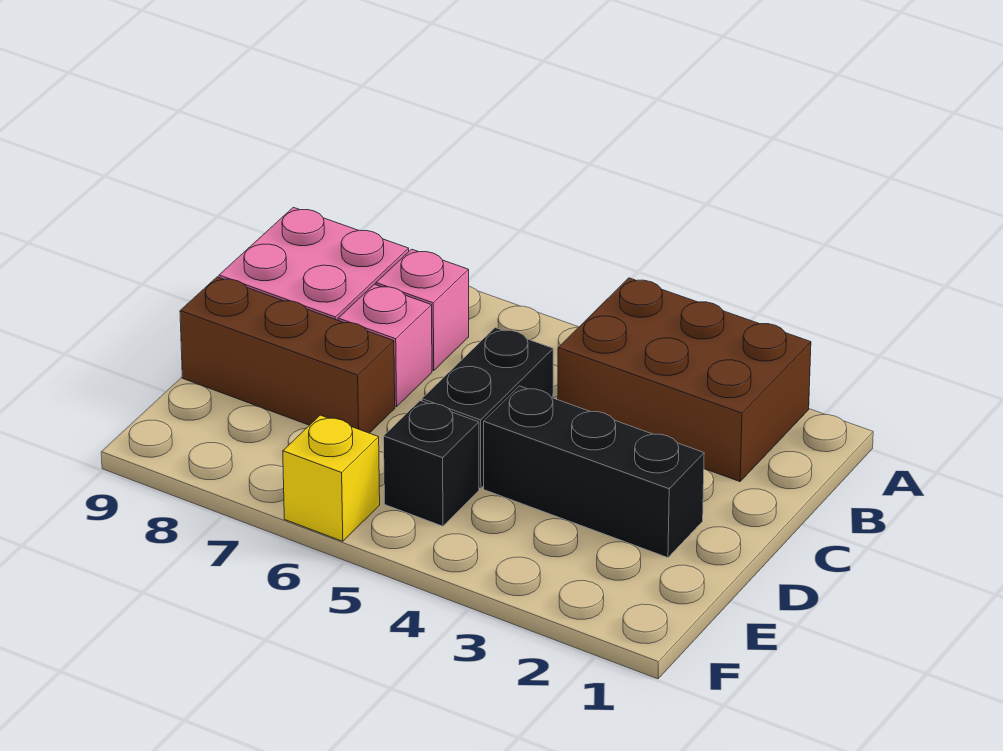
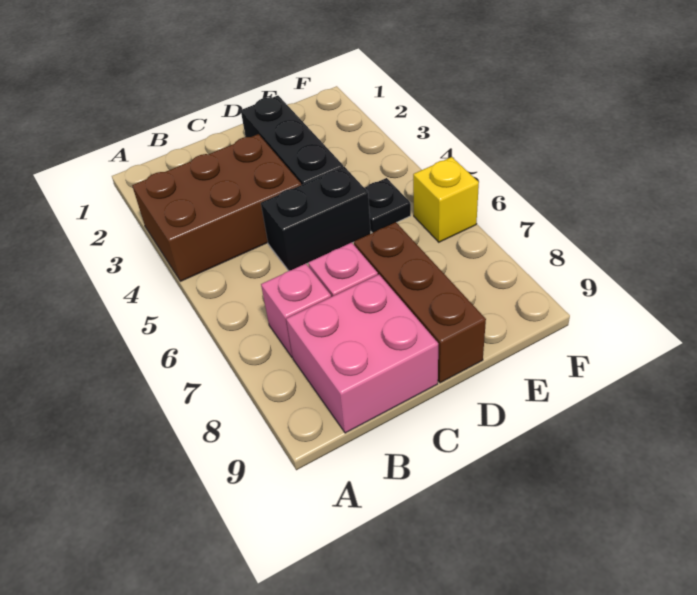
brown brick A2:B4 level 1 -> brown brick A3:C4 level 1
black brick E5 level 1 -> black plate E5 level 1

